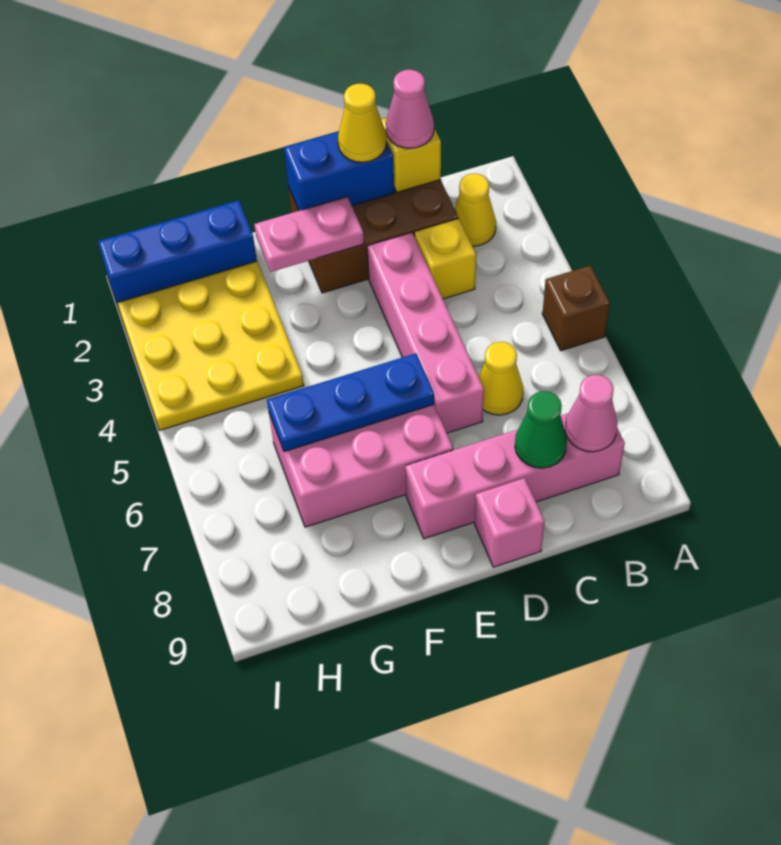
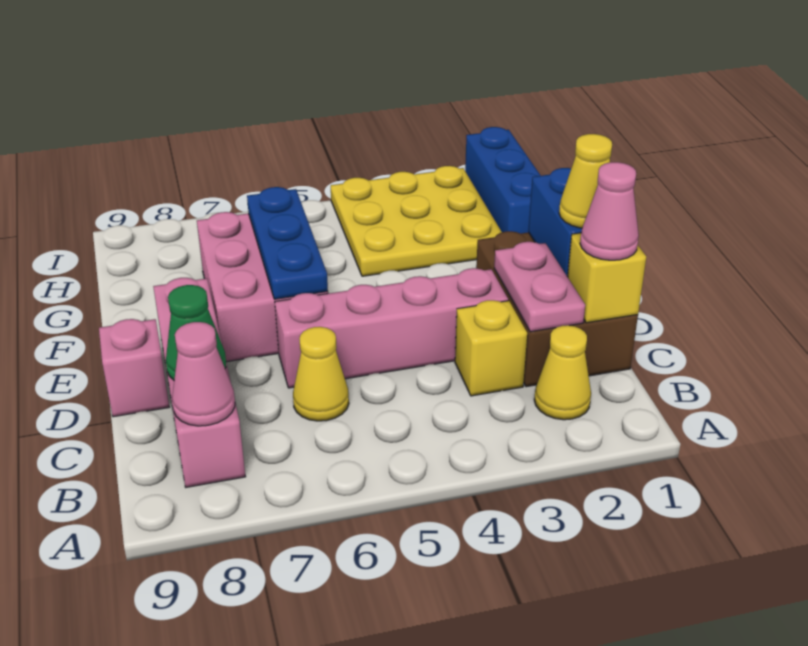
brown brick A5 level 1 -> none
pink plate E2:F2 level 2 -> pink plate C2:D2 level 2

